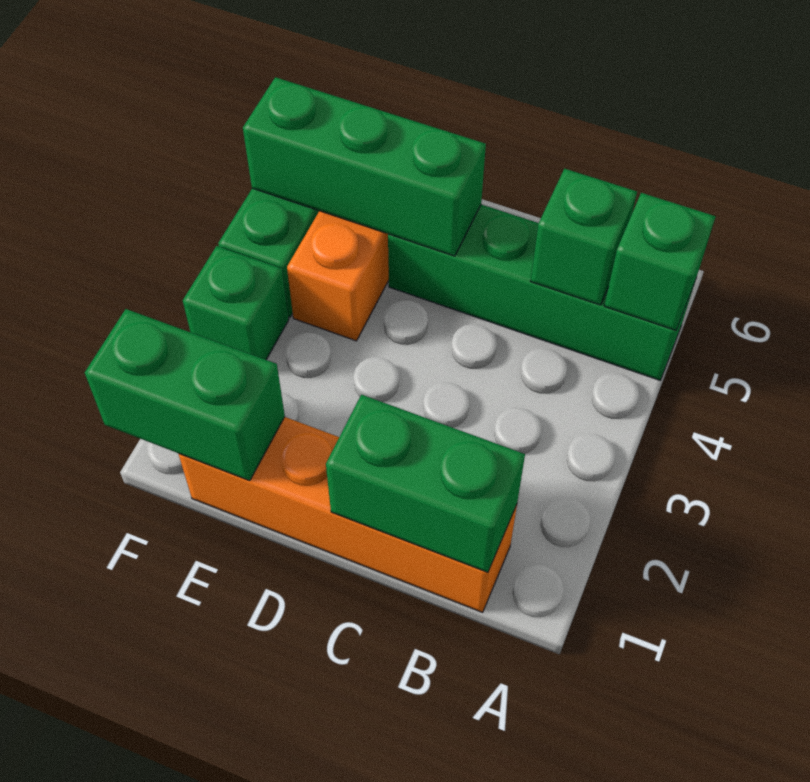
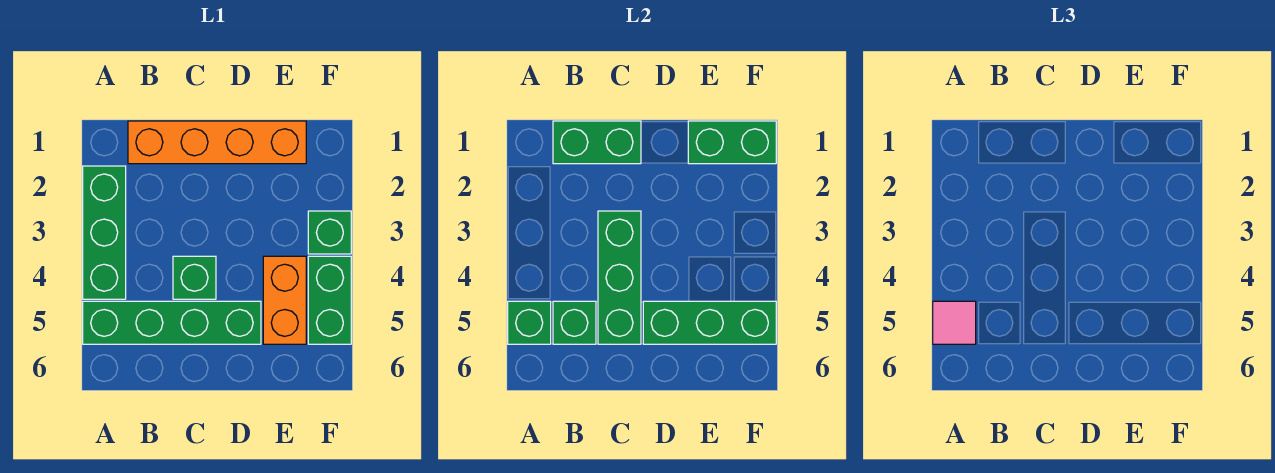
none -> green brick A2:A4 level 1
none -> pink tile A5 level 3
none -> green brick C3:C5 level 2
none -> green brick C4 level 1

